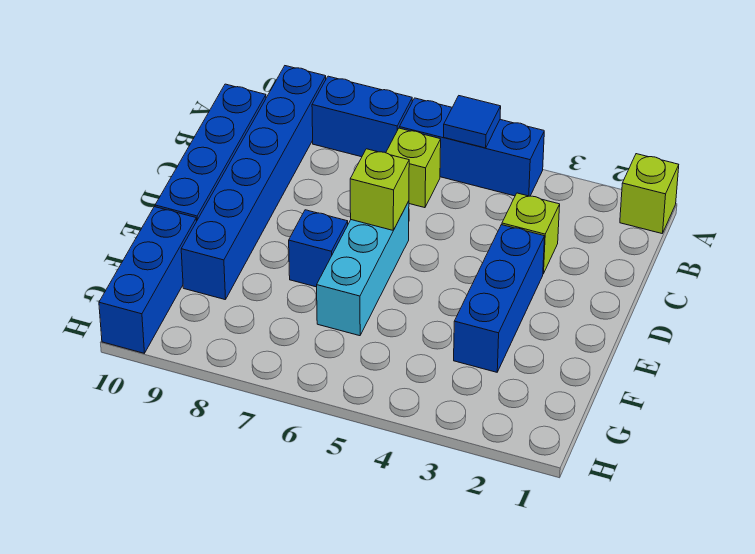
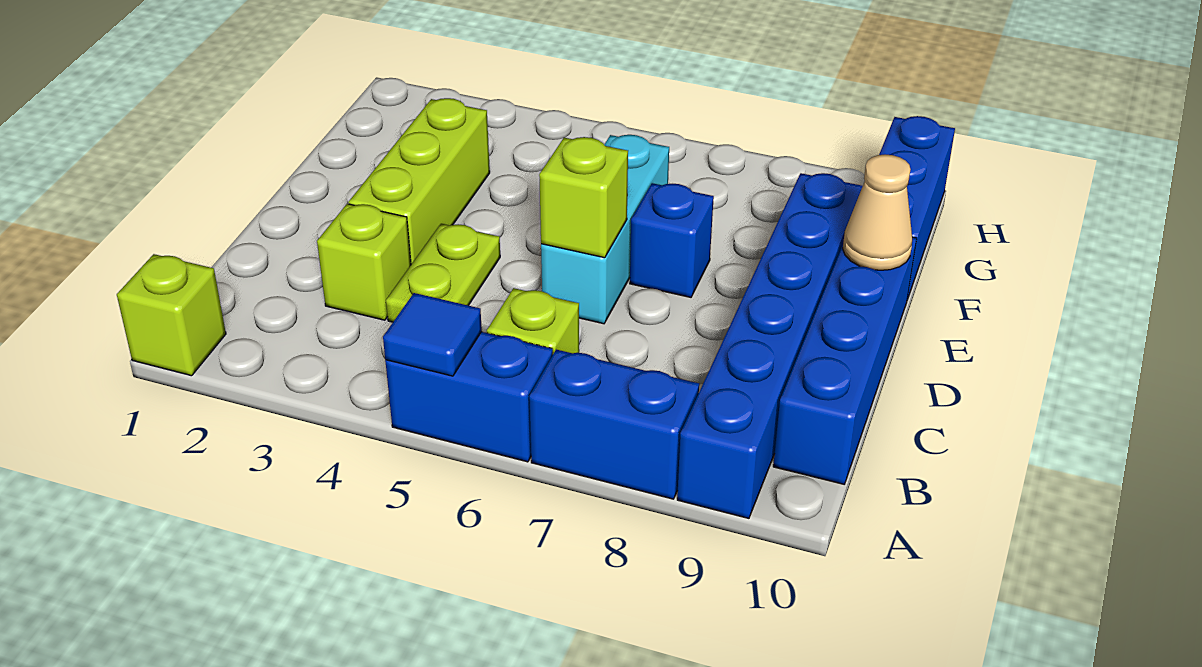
blue brick A4:A6 level 1 -> blue brick A5:A6 level 1
none -> lime plate C4:D4 level 1
blue brick D3:F3 level 1 -> lime brick D3:F3 level 1
none -> tan cone E10 level 2

